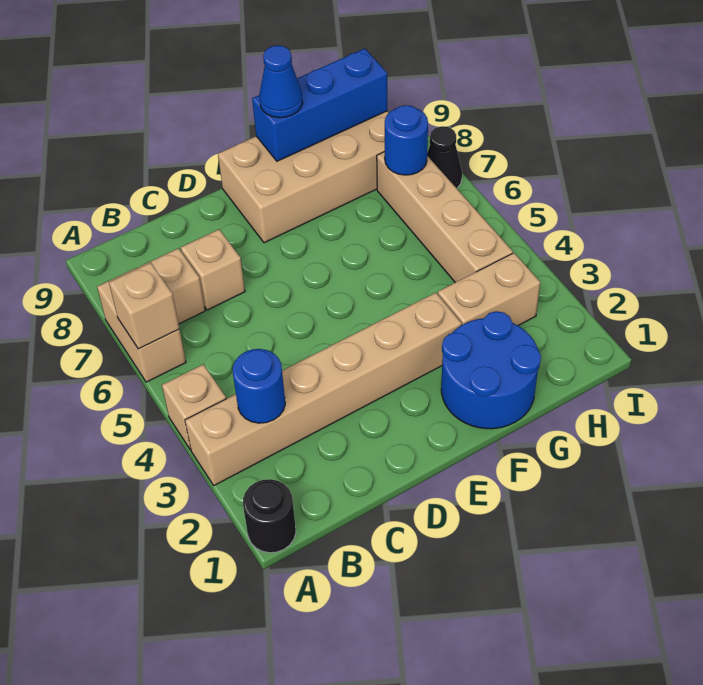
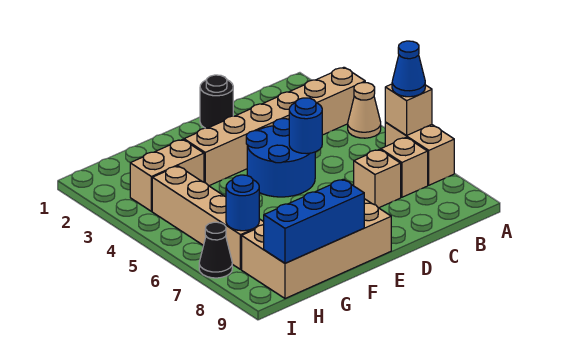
black round brick A1 level 1 -> black round brick D1 level 1
tan brick A4 level 1 -> tan cone A4 level 1
blue round brick B3 level 2 -> blue round brick D5 level 2
blue round brick F1:G2 level 1 -> blue round brick D4:E5 level 1
blue cone F9 level 3 -> blue cone A6 level 3

